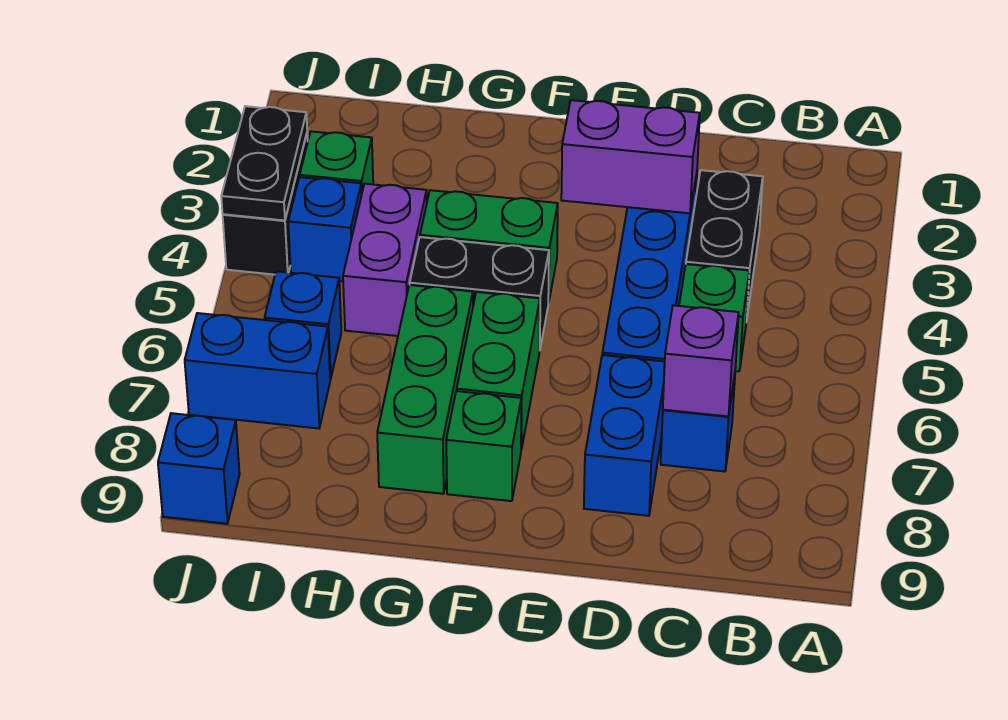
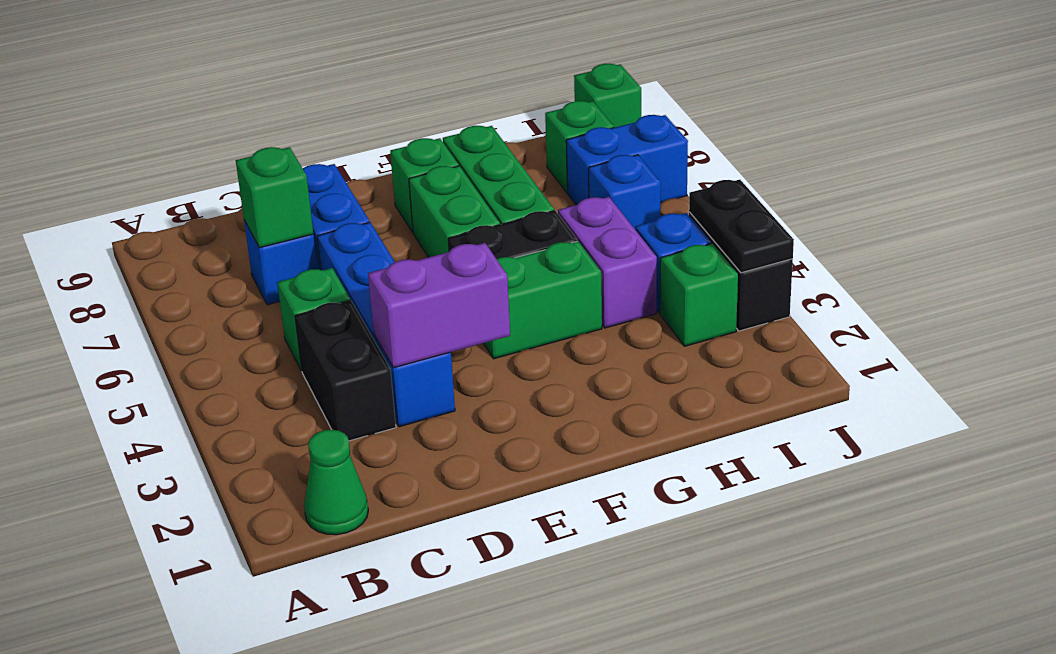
none -> green cone B1 level 1
purple brick C7 level 2 -> green brick C7 level 2
none -> green brick I8 level 1
blue brick J9 level 1 -> green brick J9 level 1

